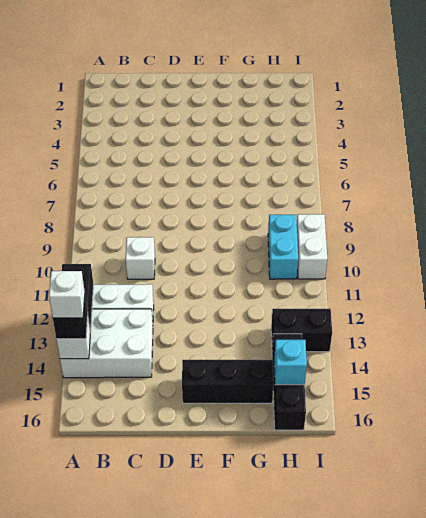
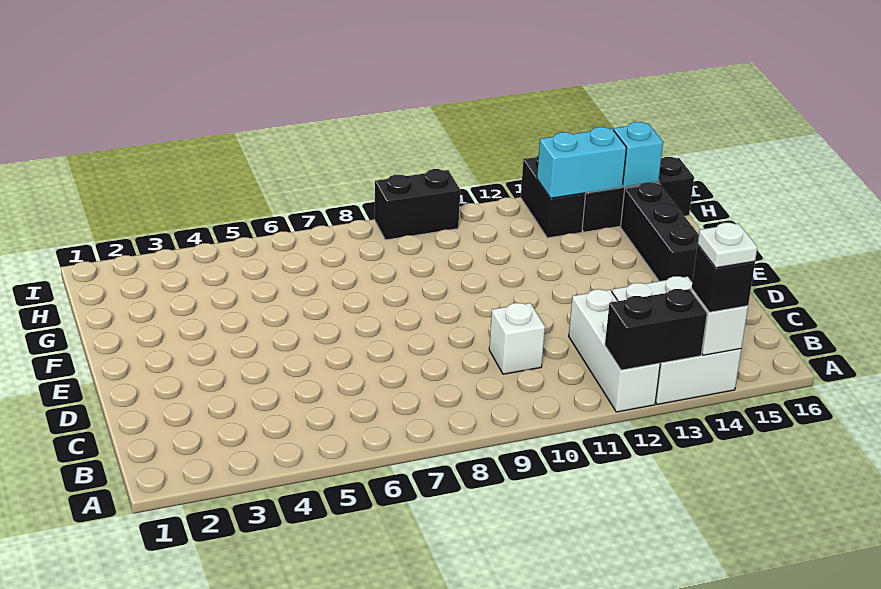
white brick A14 level 4 -> white plate A14 level 4
cyan brick H9:H10 level 1 -> cyan brick H13:H14 level 2
white brick I9:I10 level 1 -> black brick I9:I10 level 1

